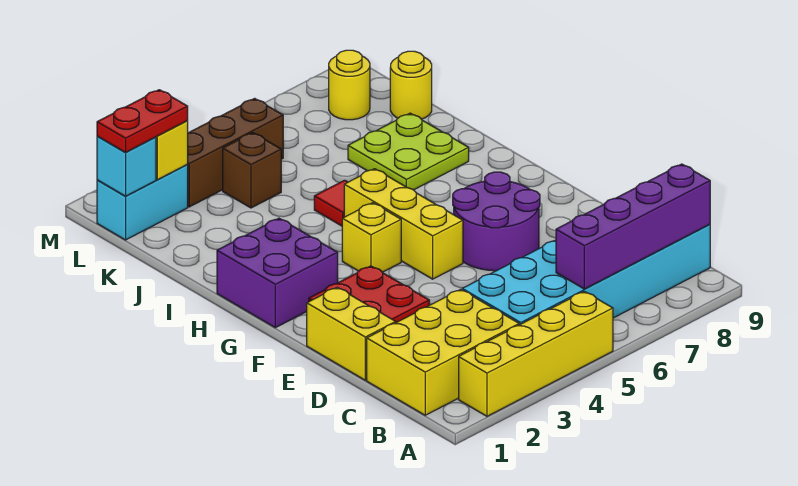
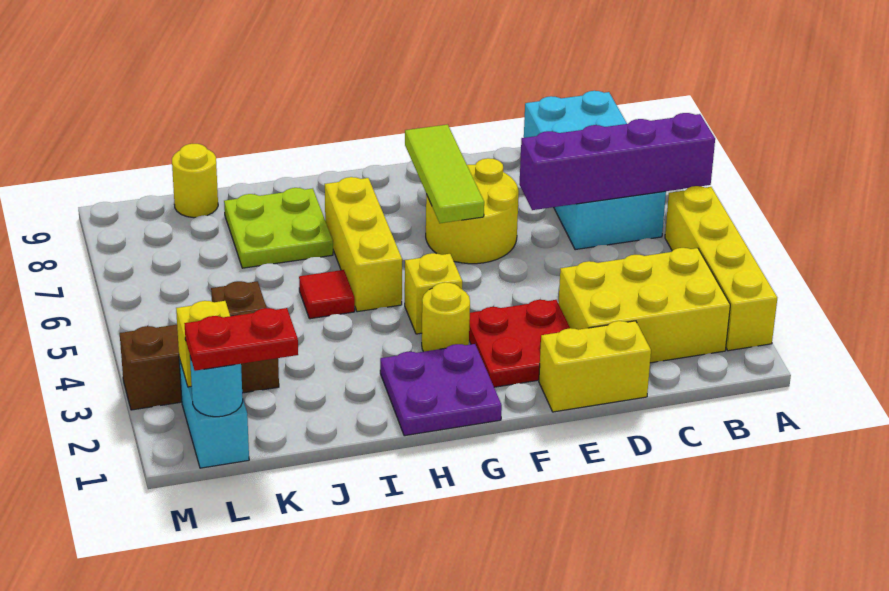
yellow brick B1:C3 level 1 -> yellow brick B2:D3 level 1
cyan brick B4:C9 level 1 -> cyan brick B6:C9 level 1
purple brick B6:B9 level 2 -> purple brick A6:D6 level 2
purple round brick E6:F7 level 1 -> yellow round brick E6:F7 level 1
yellow brick F5:H5 level 1 -> yellow brick H5:H7 level 1
none -> lime tile F6:F8 level 2
purple brick G1:H2 level 1 -> purple plate G1:H2 level 1
cyan brick L1 level 2 -> cyan round brick L1 level 2
red plate L1:L2 level 3 -> red plate K1:L1 level 3
brown brick L3:L5 level 1 -> brown brick K3:M3 level 1
yellow round brick L8 level 1 -> yellow round brick G3 level 1

